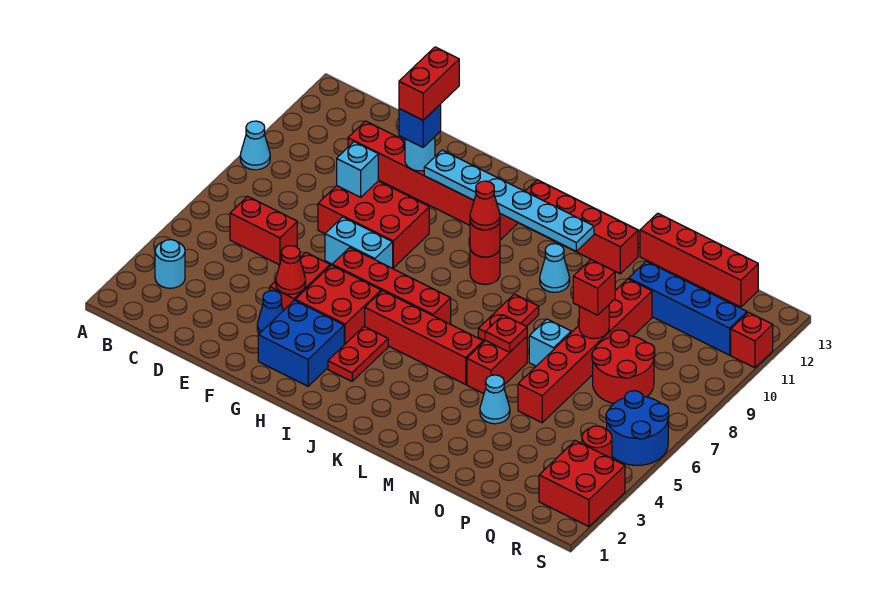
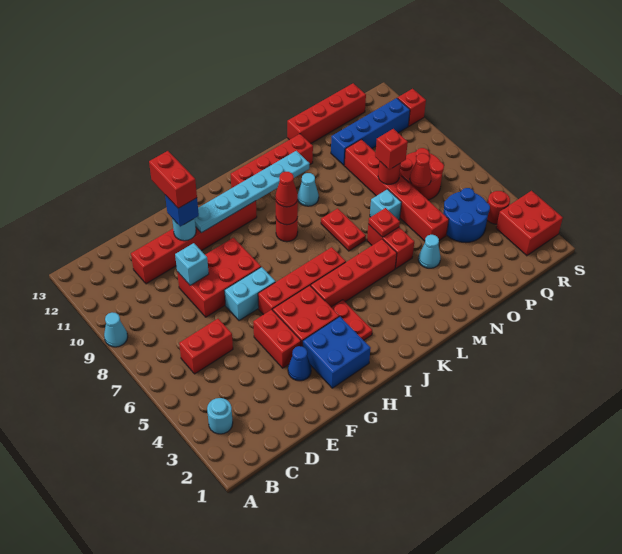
red cone F4 level 2 -> red cone P7 level 2
blue round brick R5:S6 level 1 -> blue round brick P4:Q5 level 1

